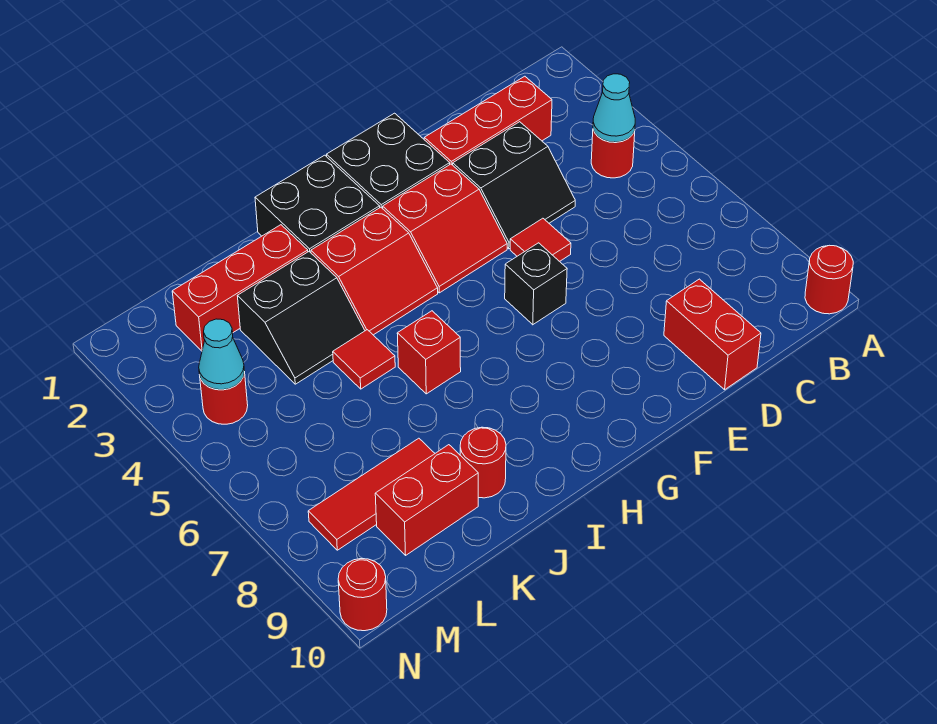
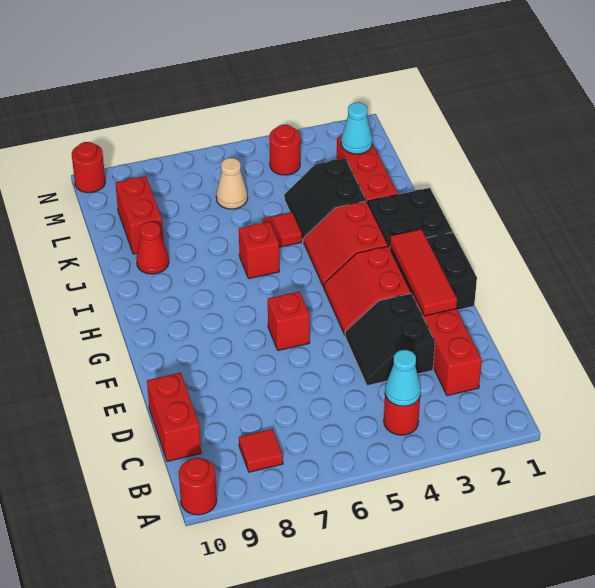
red brick D9:D10 level 1 -> red brick C10:D10 level 1
red tile E5 level 1 -> red tile B8 level 1
black brick F6 level 1 -> red brick F6 level 1
red round brick J9 level 1 -> red cone J9 level 1
red tile K8:M8 level 1 -> red tile E2:G2 level 2
none -> tan cone L6 level 1
cyan cone M4 level 2 -> cyan cone L2 level 2

